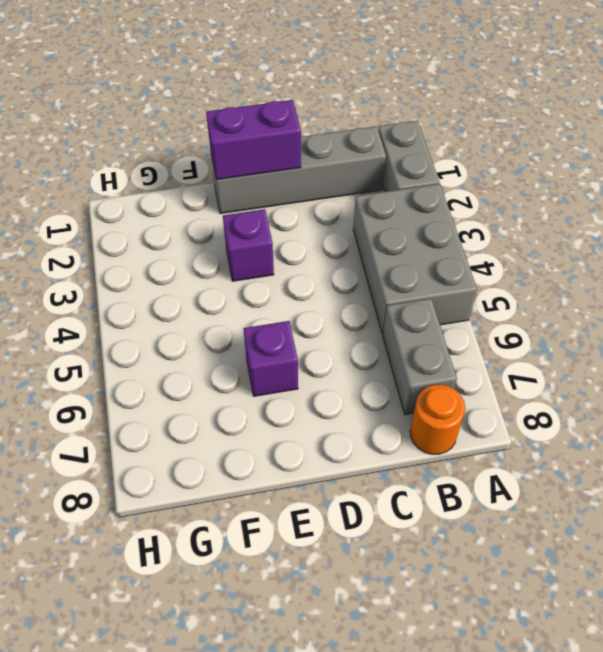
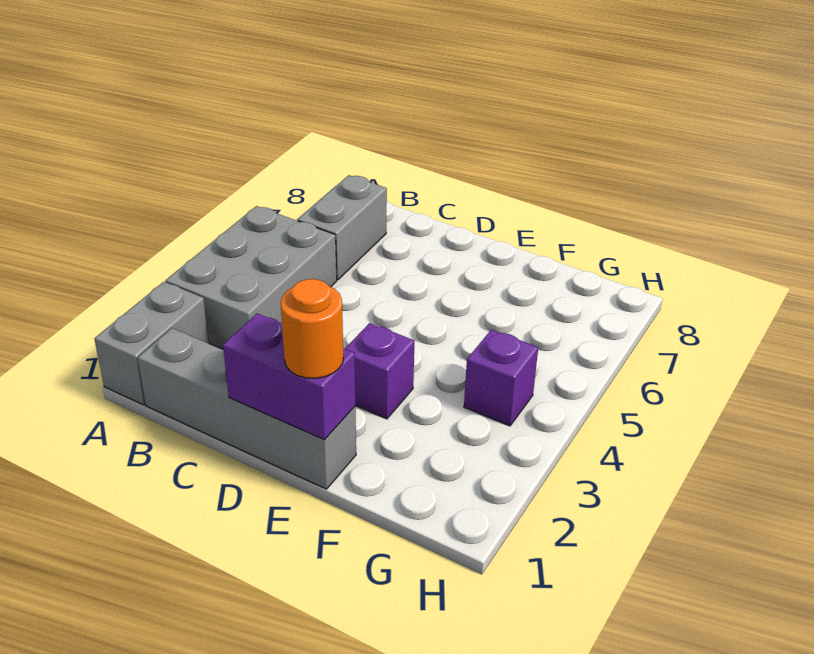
orange round brick B8 level 1 -> orange round brick E1 level 3
purple brick E6 level 1 -> purple brick G4 level 1

